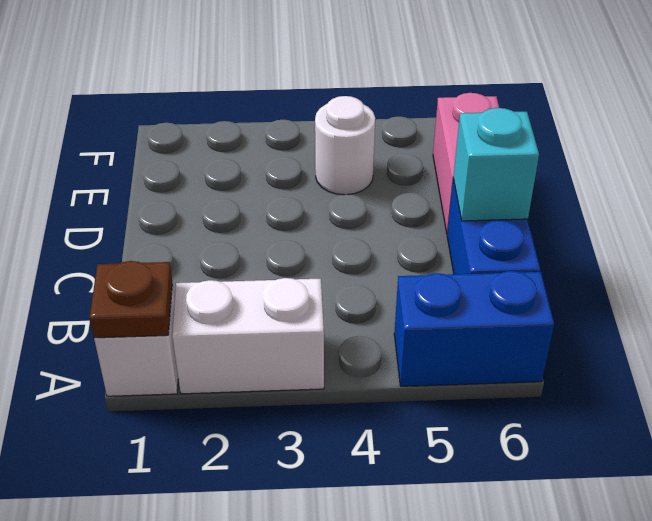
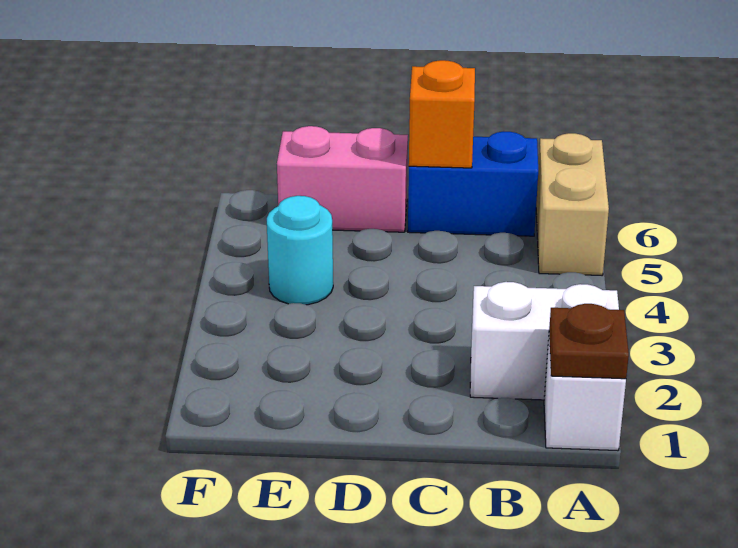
white brick A2:A3 level 1 -> white brick A2:B2 level 1
blue brick A5:A6 level 1 -> tan brick A5:A6 level 1
cyan brick C6 level 2 -> orange brick C6 level 2
white round brick E4 level 1 -> cyan round brick E4 level 1

